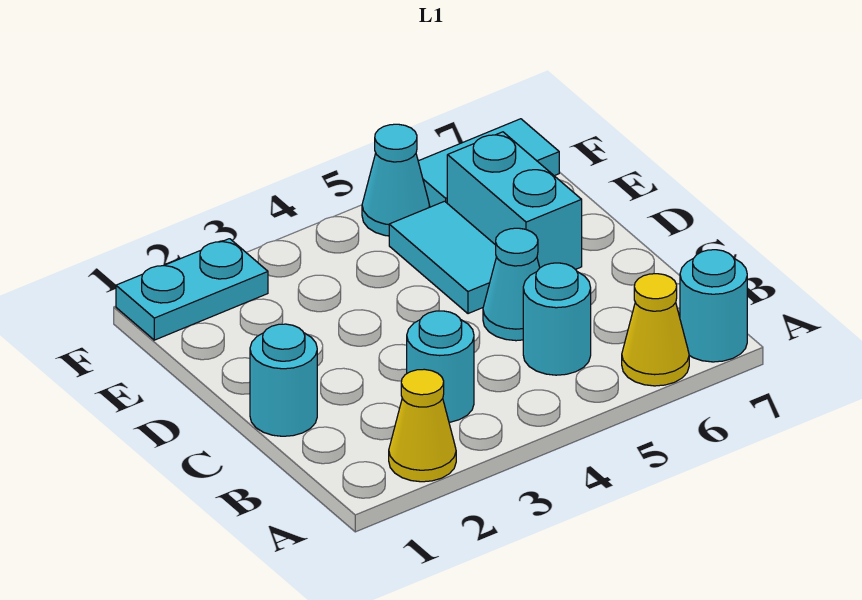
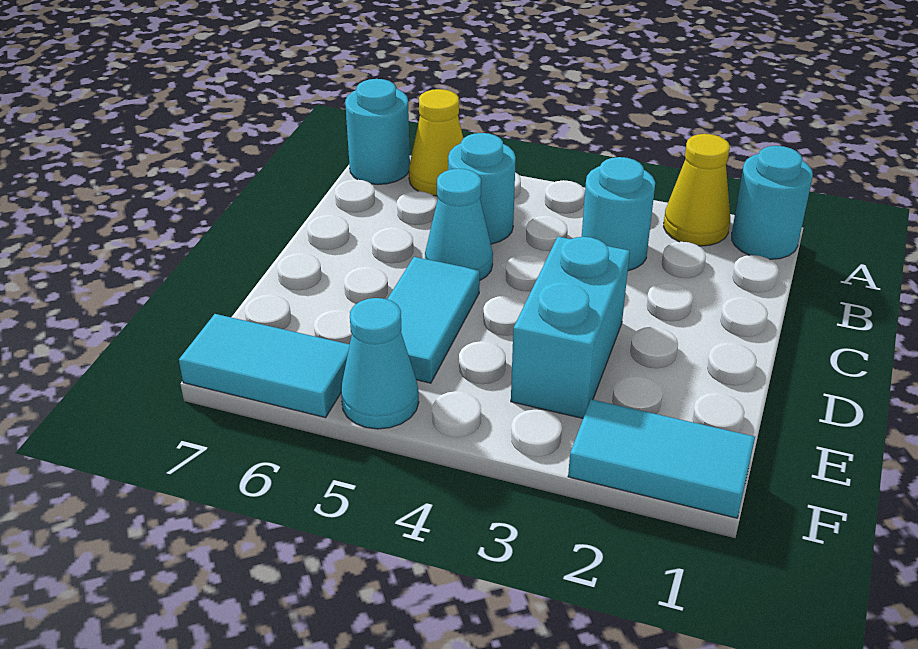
cyan round brick C1 level 1 -> cyan round brick A1 level 1
cyan brick D6:E6 level 1 -> cyan brick D3:E3 level 1
cyan plate F1:F2 level 1 -> cyan tile F1:F2 level 1

